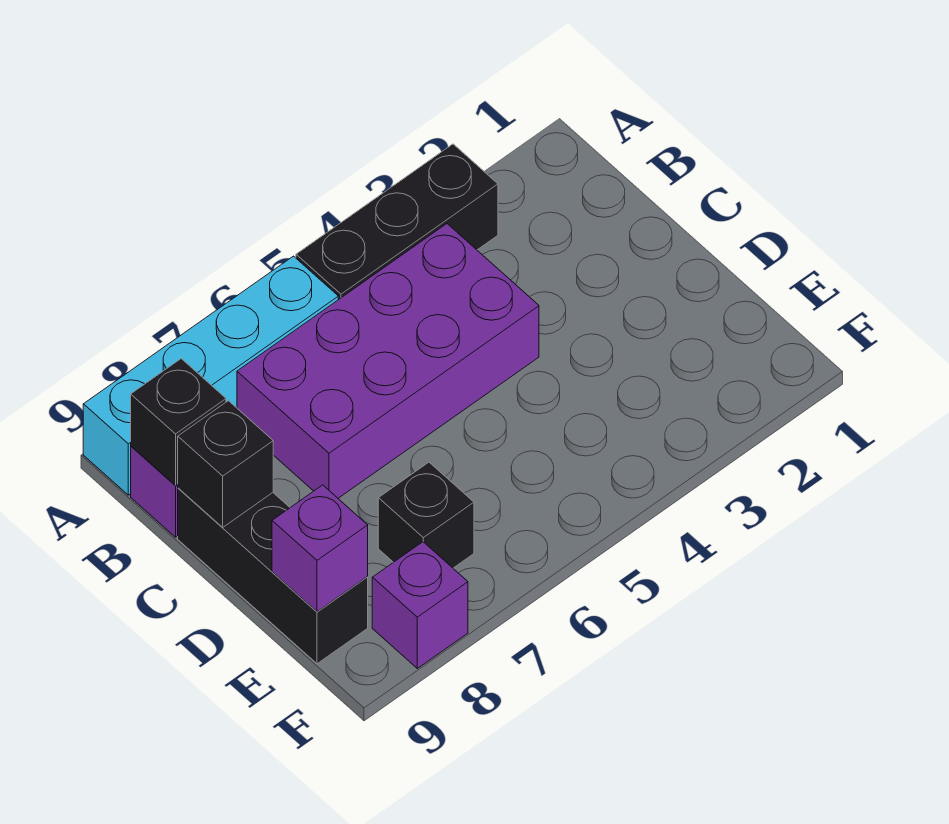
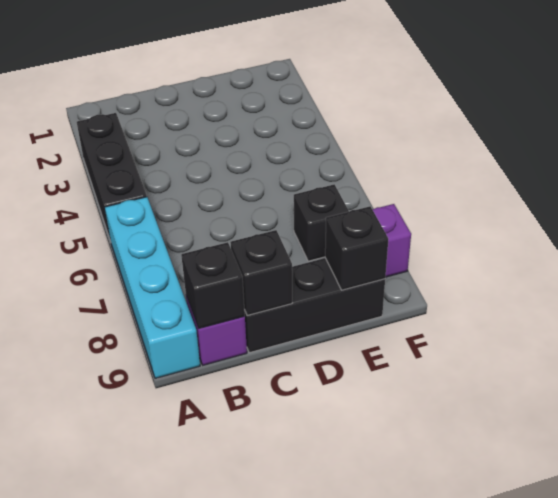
purple brick B4:C7 level 1 -> none
purple brick E9 level 2 -> black brick E9 level 2

